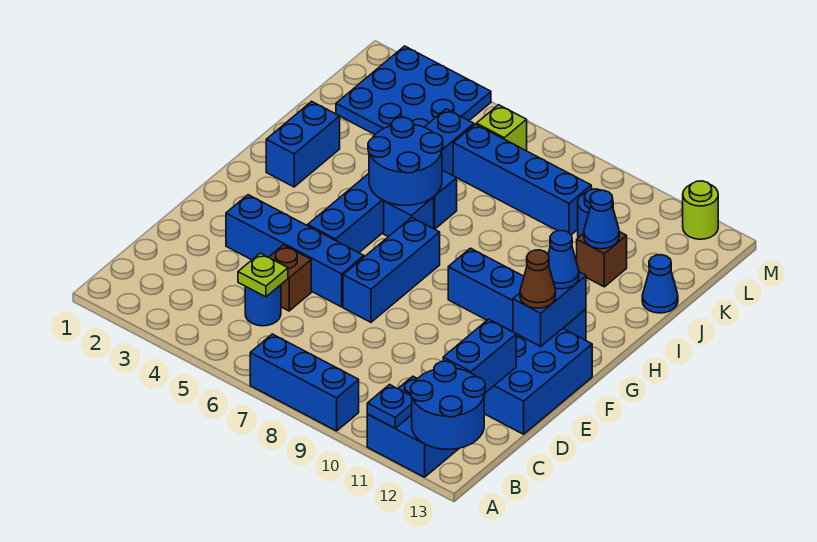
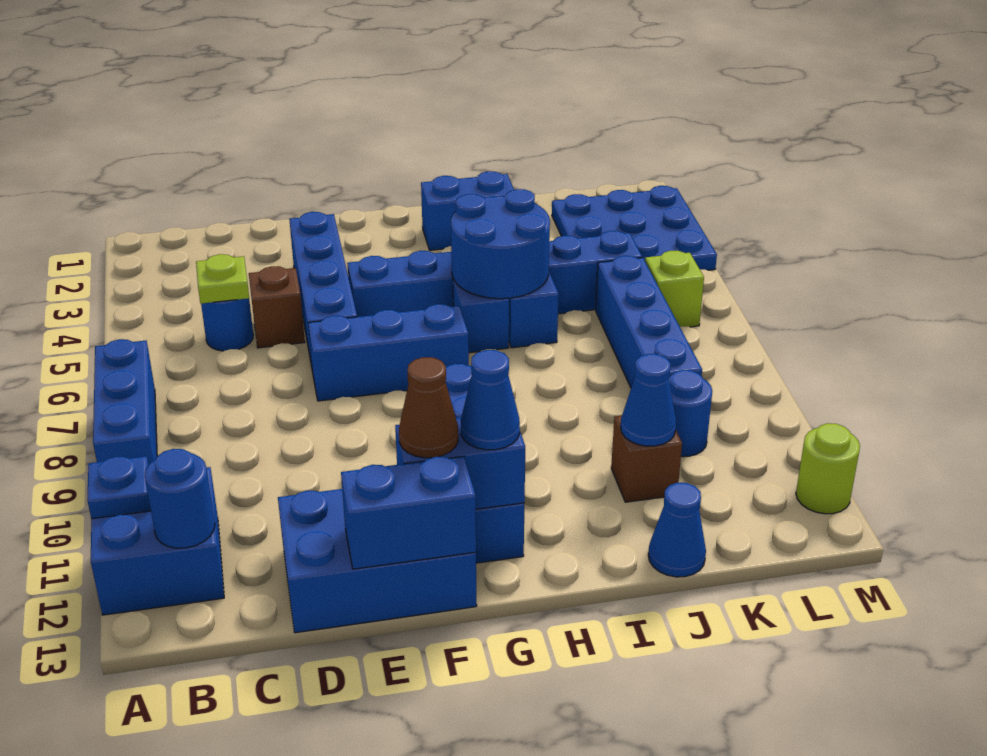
blue round brick A12:B13 level 2 -> blue round brick B12 level 2
blue brick C12:D12 level 2 -> blue brick E13:F13 level 2

